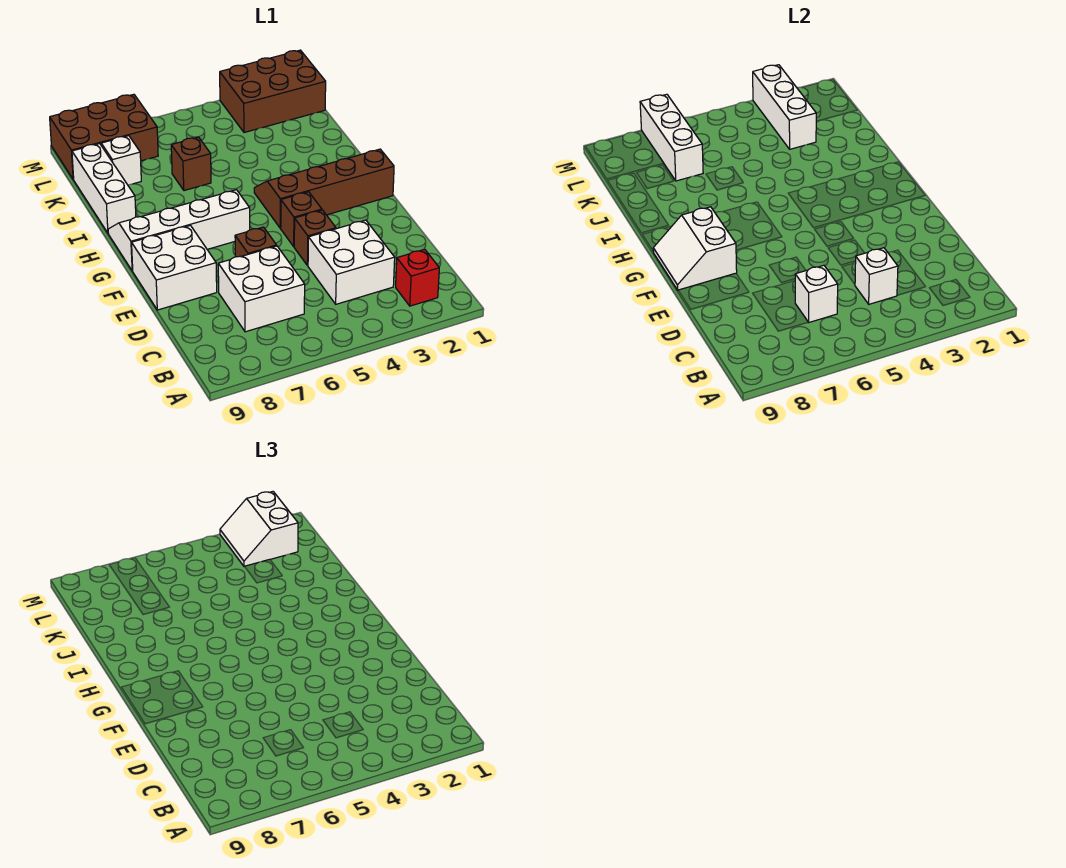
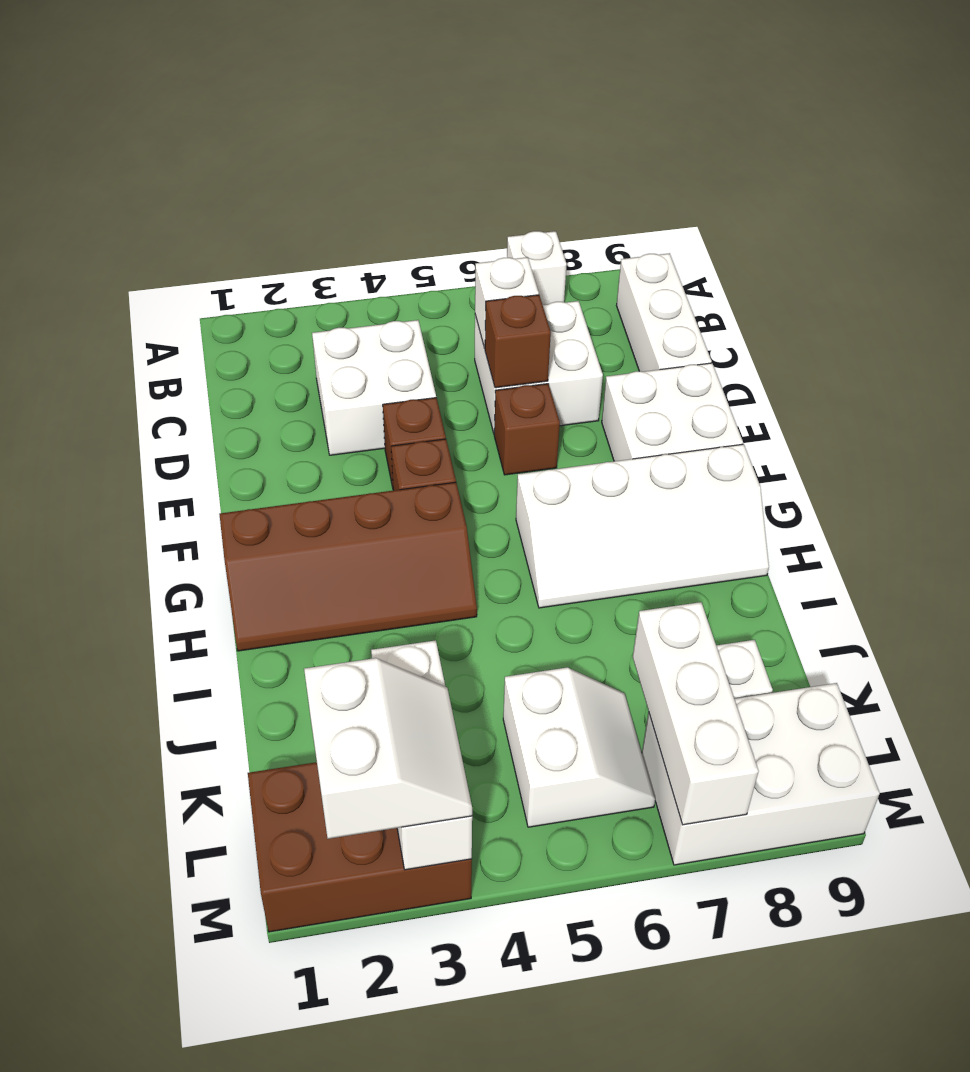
red brick B2 level 1 -> none
white brick C4 level 2 -> white brick A7 level 1
white slope F8:G9 level 2 top 8 -> white slope K5:L6 level 1 top 5
white brick I9:K9 level 1 -> white brick B9:D9 level 1
brown brick J6 level 1 -> brown brick D6 level 2
brown brick L7:M9 level 1 -> white brick L7:M9 level 1

